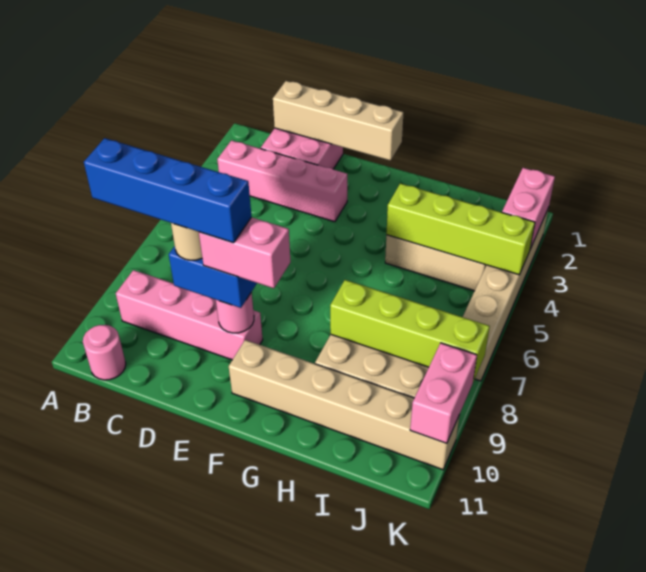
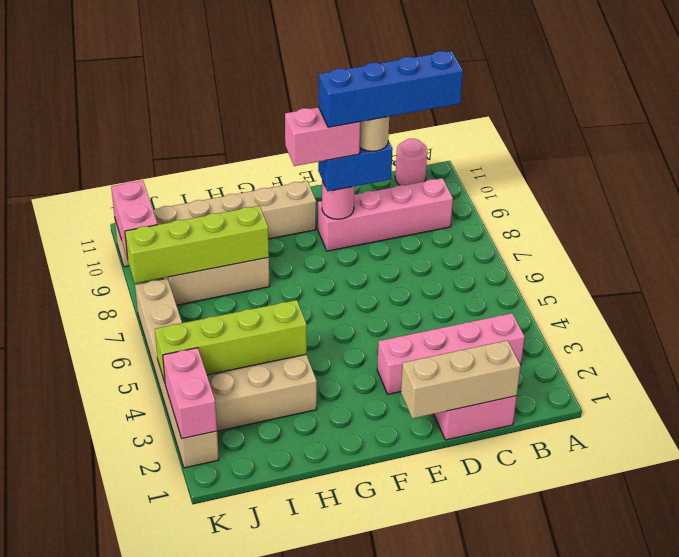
tan brick C1:F1 level 2 -> tan brick C1:E1 level 2

